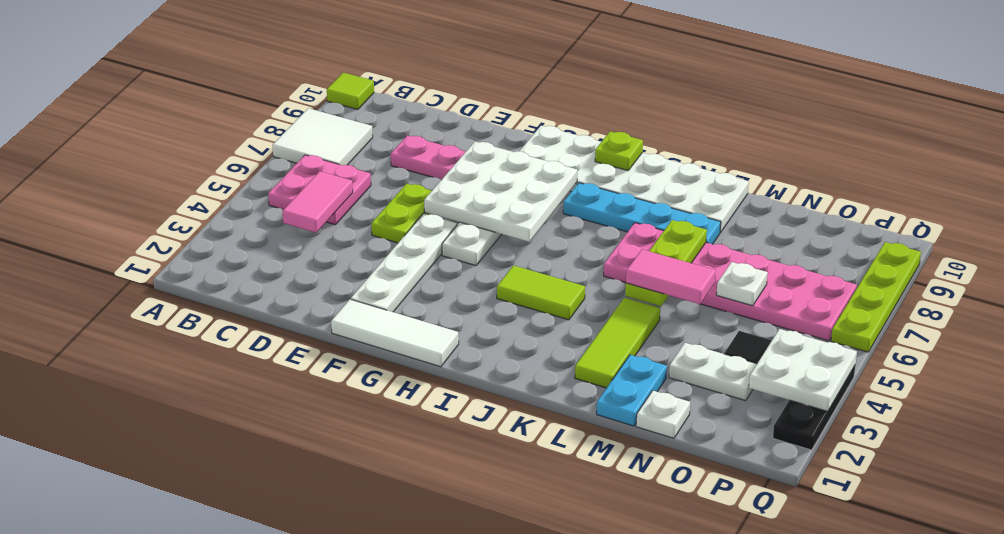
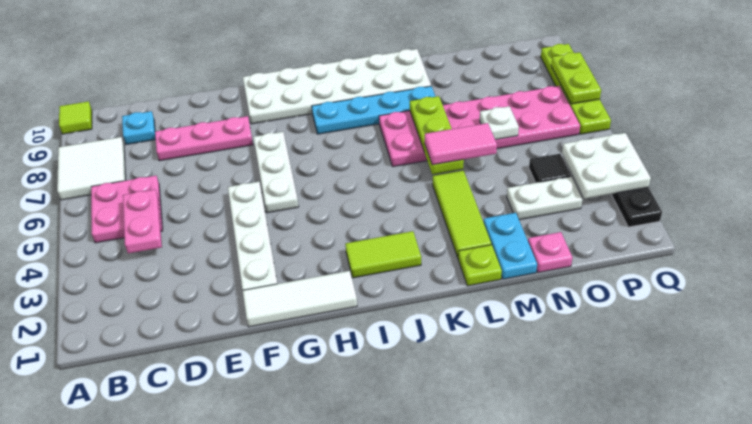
pink tile C4:C5 level 2 -> pink plate C4:C5 level 2
none -> cyan plate C9 level 1
lime plate E5:E6 level 1 -> lime plate Q7:Q8 level 2
white plate F6:H8 level 2 -> none
lime tile I4:J4 level 1 -> lime tile I2:J2 level 1
lime plate I10 level 2 -> lime plate L1 level 1
white plate N1 level 1 -> pink plate N1 level 1

